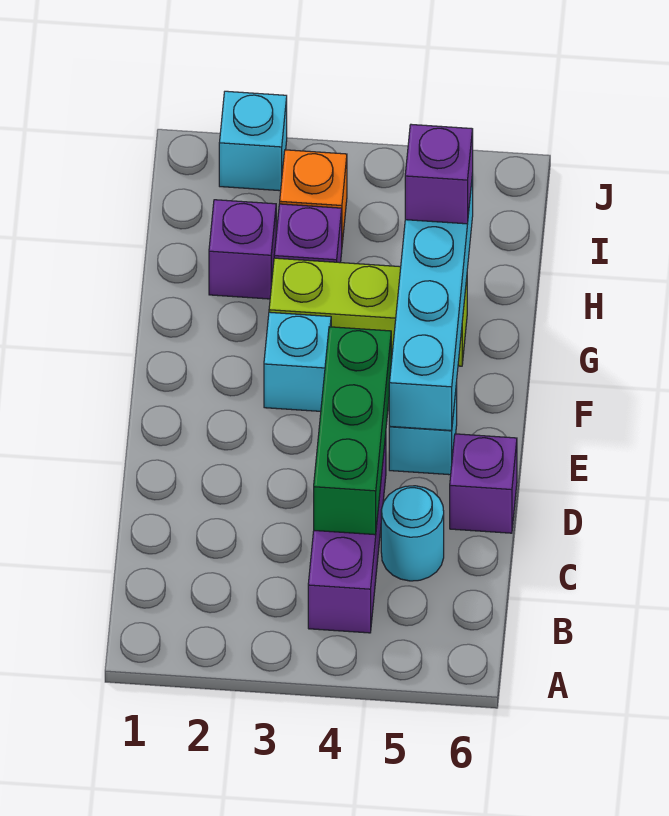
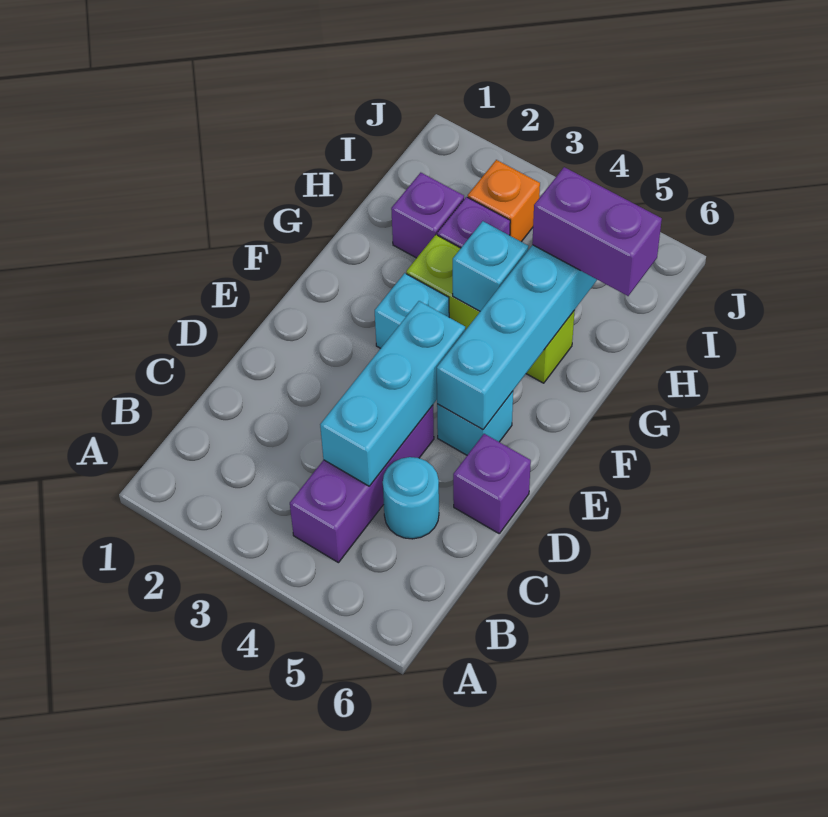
green brick C4:E4 level 2 -> cyan brick C4:E4 level 2
purple brick H5 level 3 -> purple brick H5:H6 level 3
cyan brick J2 level 1 -> cyan brick G4 level 2

